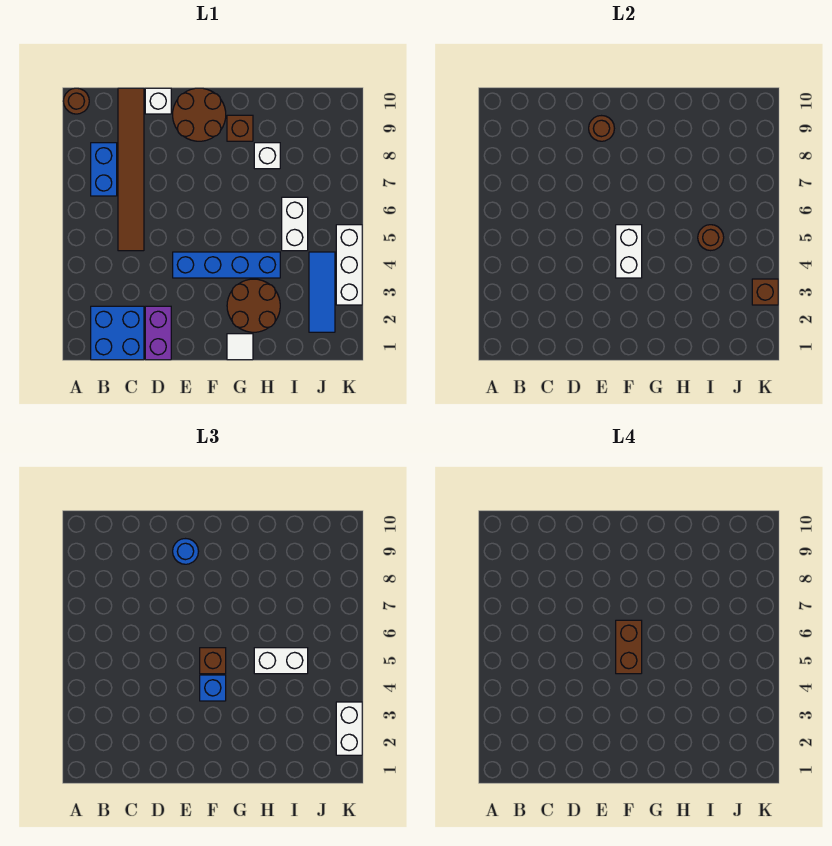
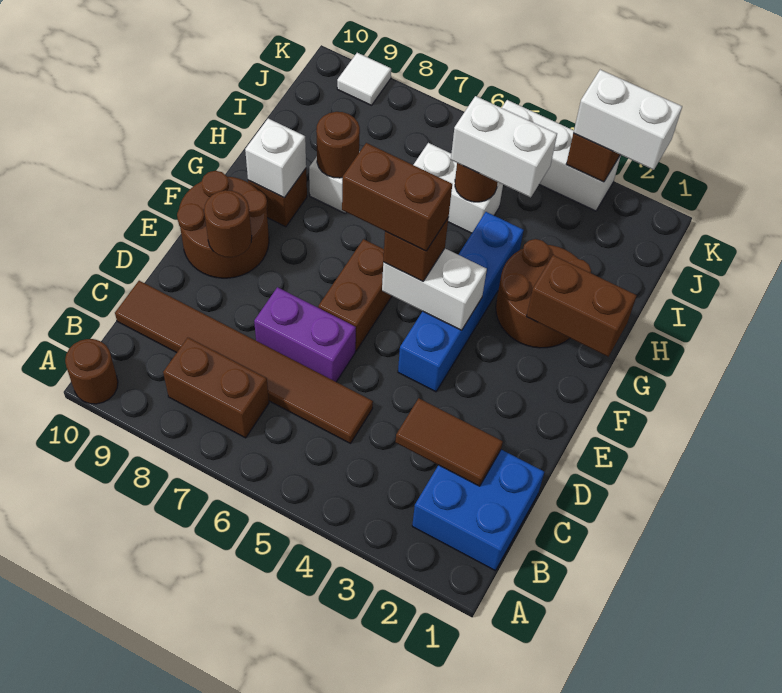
blue brick B7:B8 level 1 -> brown brick B7:B8 level 1
none -> brown tile C2:C3 level 2
purple brick D1:D2 level 1 -> purple brick D6:D7 level 1
white brick D10 level 1 -> white brick G9 level 2
none -> brown brick E6:F6 level 1
blue round brick E9 level 3 -> none
blue brick F4 level 3 -> none
white tile G1 level 1 -> white tile K9 level 1
none -> brown brick G1:G2 level 2
white brick H5:I5 level 3 -> white brick I4:I5 level 3
none -> brown round brick H8 level 2
blue tile J2:J4 level 1 -> none

